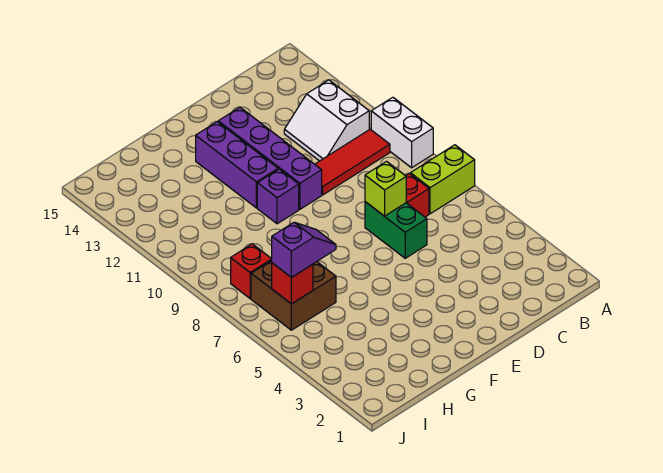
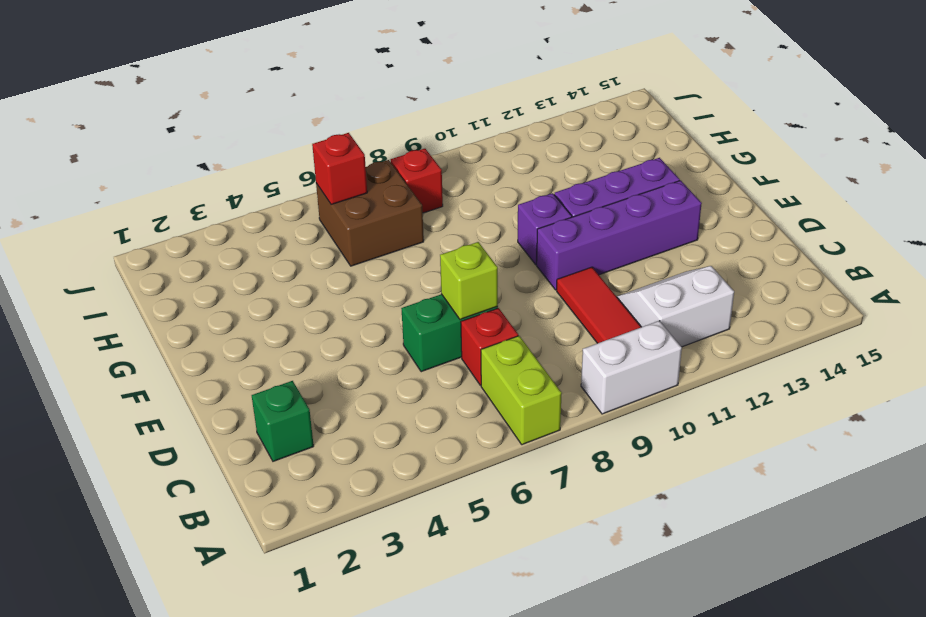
none -> green brick C2 level 1
purple slope H6:I6 level 3 top I -> none

